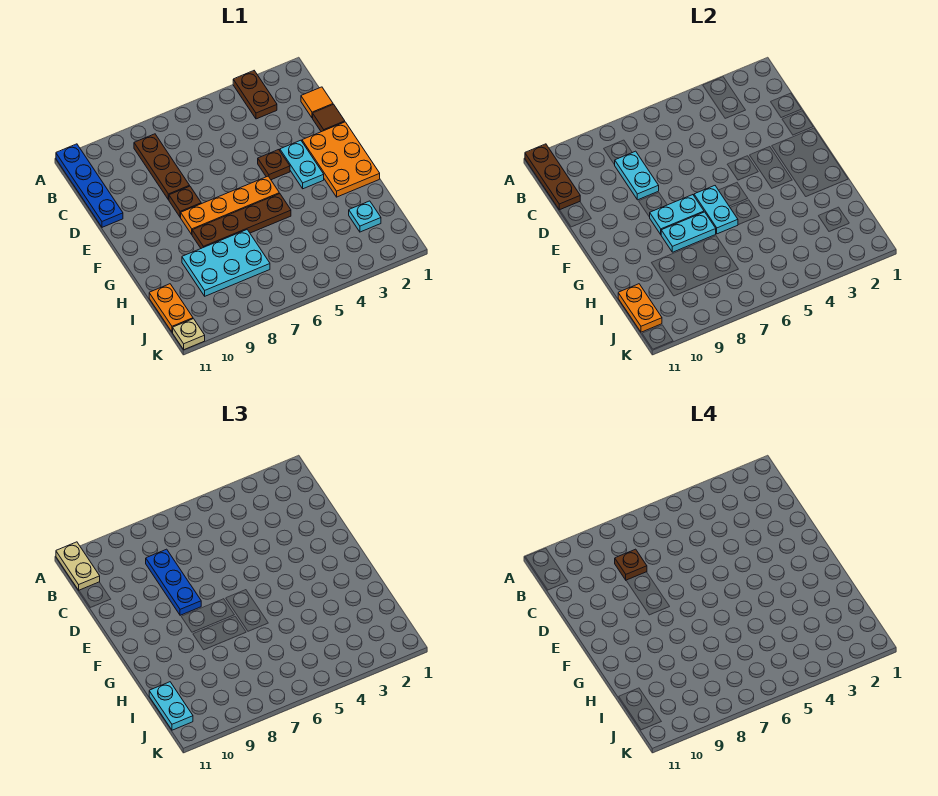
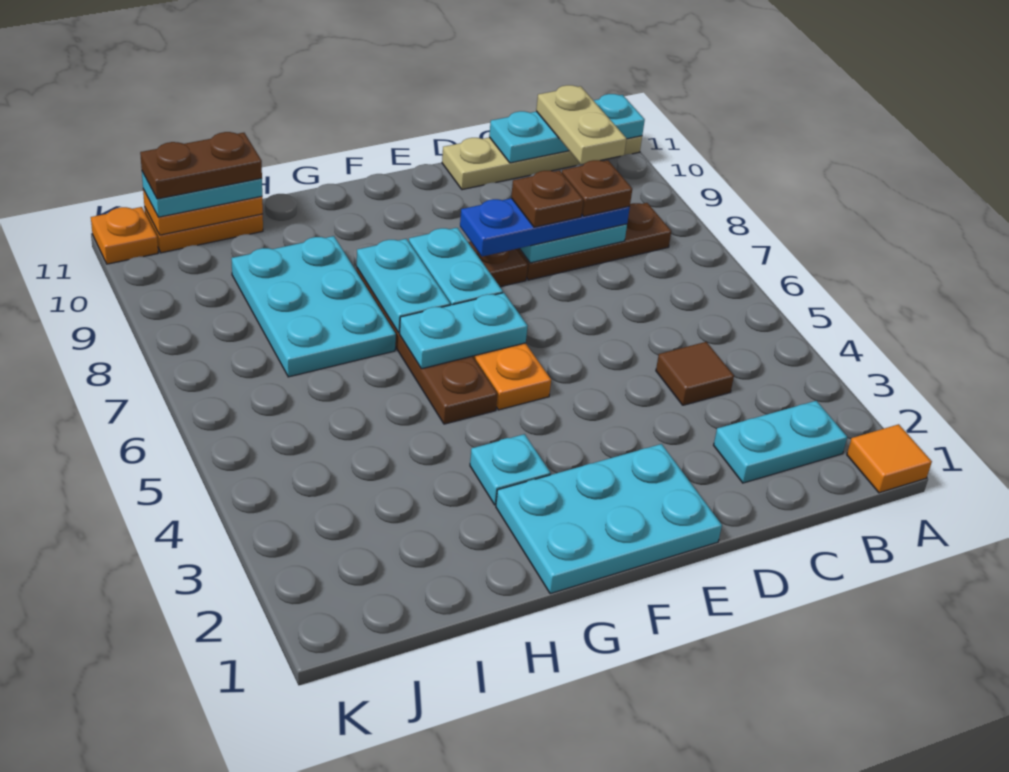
brown plate A3:B3 level 1 -> brown plate I11:J11 level 4
blue plate A11:D11 level 1 -> tan plate A11:D11 level 1
brown plate A11:C11 level 2 -> cyan plate A11:C11 level 2
tan plate A11:B11 level 3 -> tan plate B10:B11 level 3
orange tile C1 level 1 -> orange tile A1 level 1
brown tile D1 level 1 -> brown tile C4 level 1
orange plate E1:G2 level 1 -> cyan plate E1:G2 level 1
cyan plate E3:F3 level 1 -> cyan plate B2:C2 level 1
brown plate E4 level 1 -> brown plate D8 level 4
cyan plate I2 level 1 -> cyan plate G3 level 1
tan plate K11 level 1 -> orange plate K11 level 1

